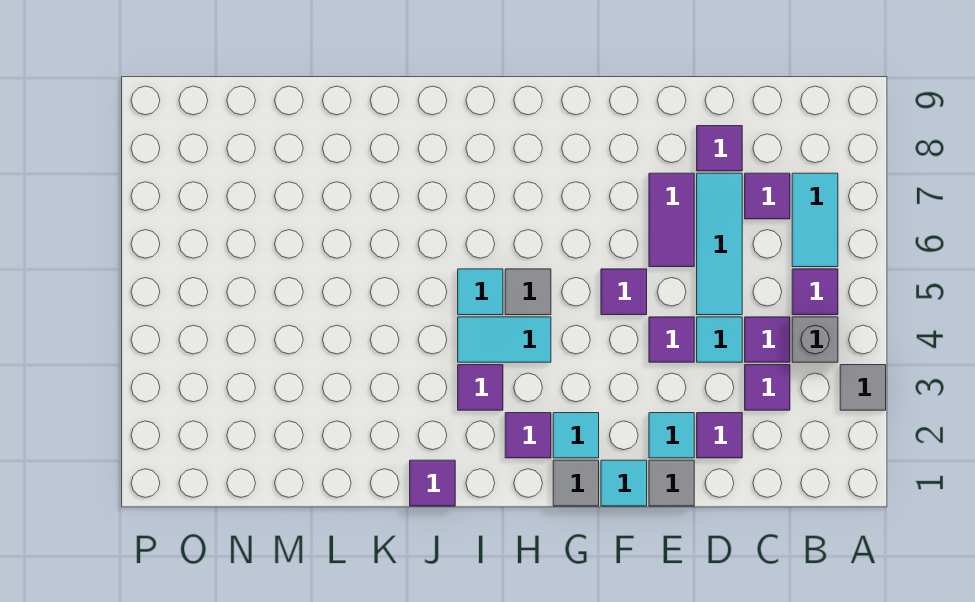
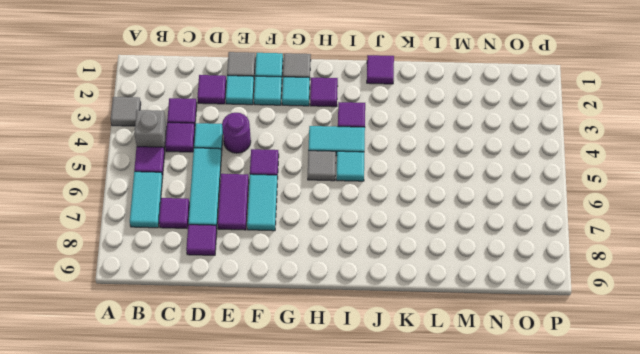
purple tile E4 level 1 -> purple round brick E4 level 1
none -> cyan tile F2 level 1
none -> cyan tile F6:F7 level 1

